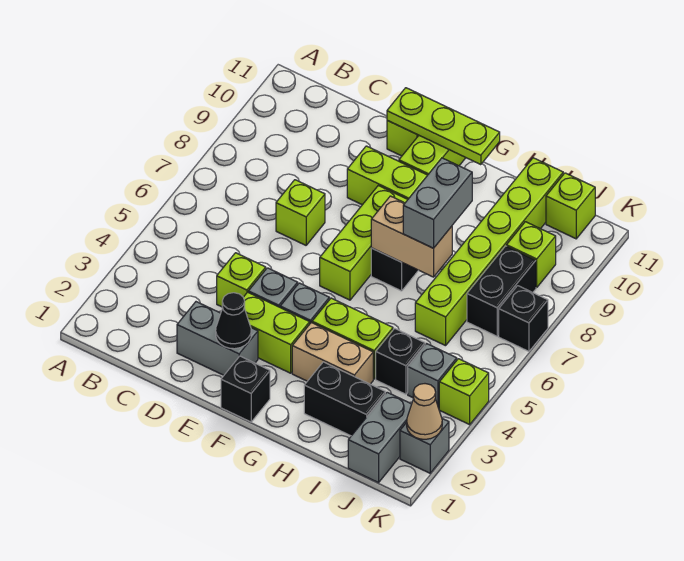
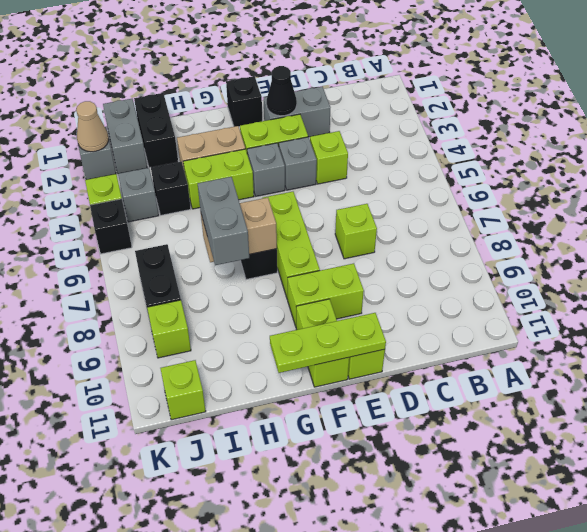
black brick H2:I2 level 1 -> black brick I1:I2 level 1
lime brick I6:I11 level 1 -> none
black brick K7 level 1 -> black brick K5 level 1

